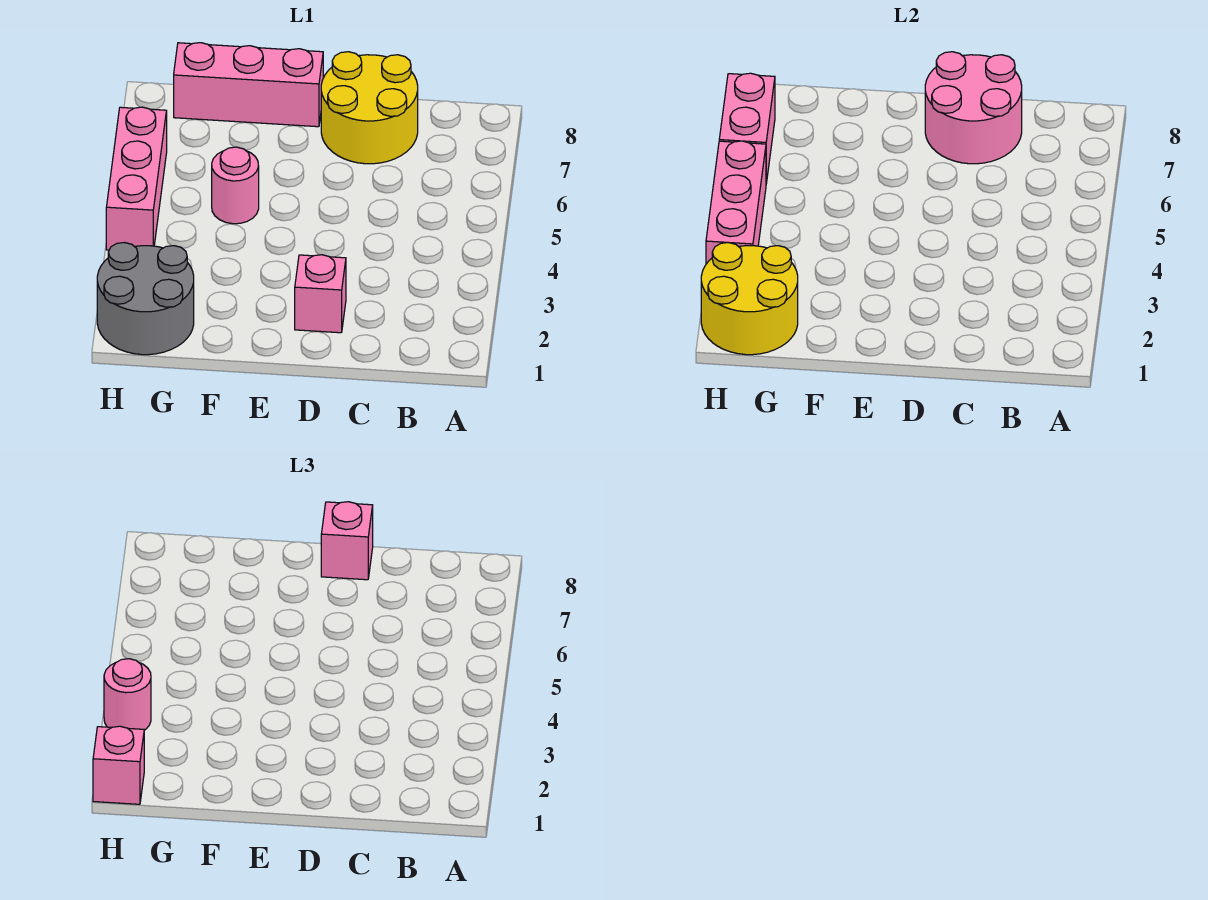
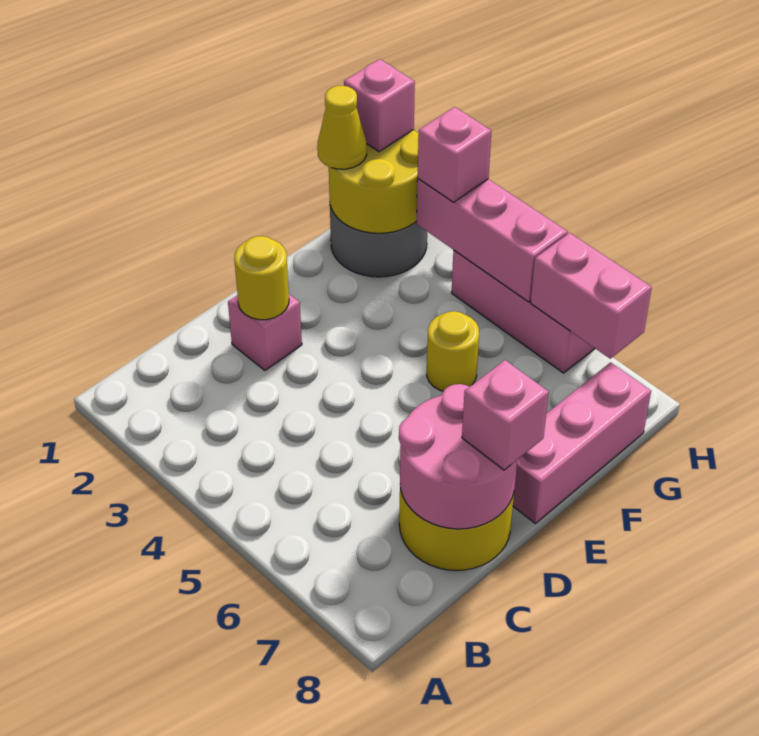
none -> yellow round brick D2 level 2
pink round brick F5 level 1 -> yellow round brick F5 level 1
none -> yellow cone G1 level 3
pink round brick H3 level 3 -> pink brick H3 level 3

